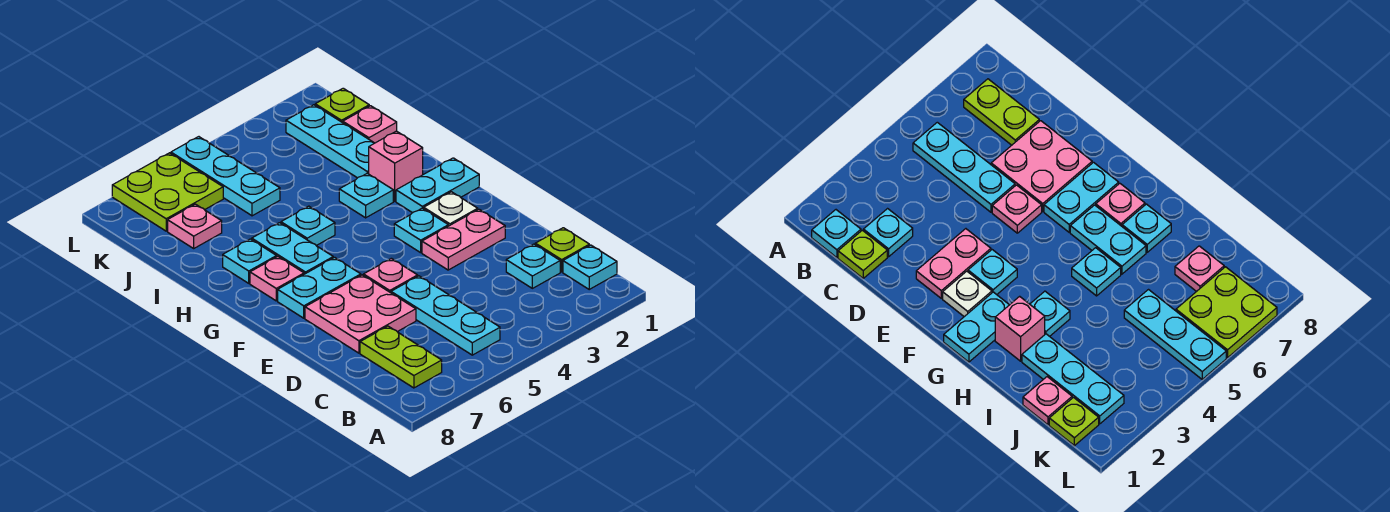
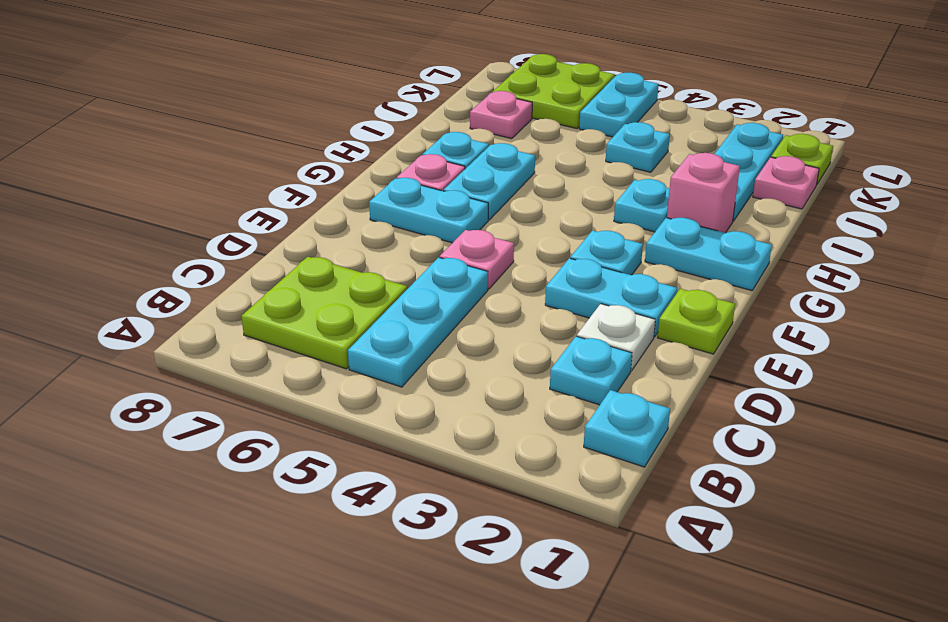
lime plate B7:C7 level 1 -> lime plate B6:C7 level 1
lime plate C1 level 1 -> lime plate E1 level 1
pink plate D6:E7 level 1 -> none
pink plate E2:E3 level 1 -> cyan plate E2:E3 level 1
white plate F2 level 1 -> white plate D2 level 1
cyan plate H5 level 1 -> cyan plate J4 level 1
cyan plate J5:L5 level 1 -> cyan plate K5:L5 level 1

